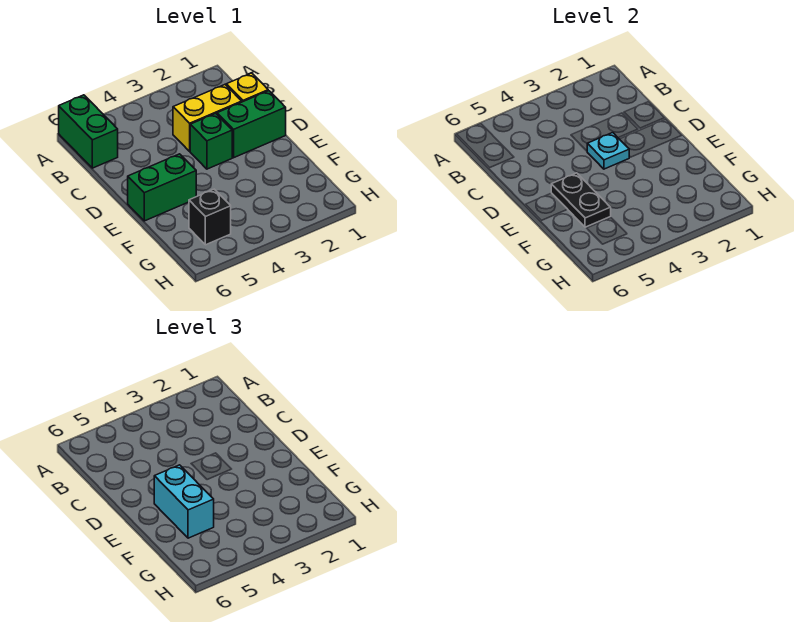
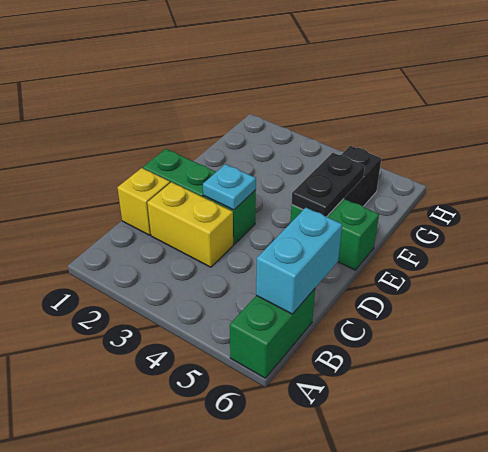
cyan brick E5:F5 level 3 -> cyan brick B6:C6 level 2

